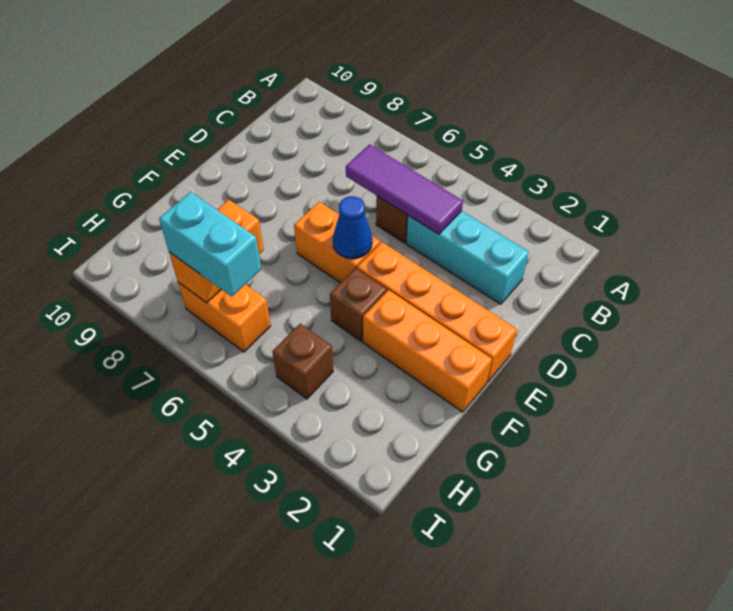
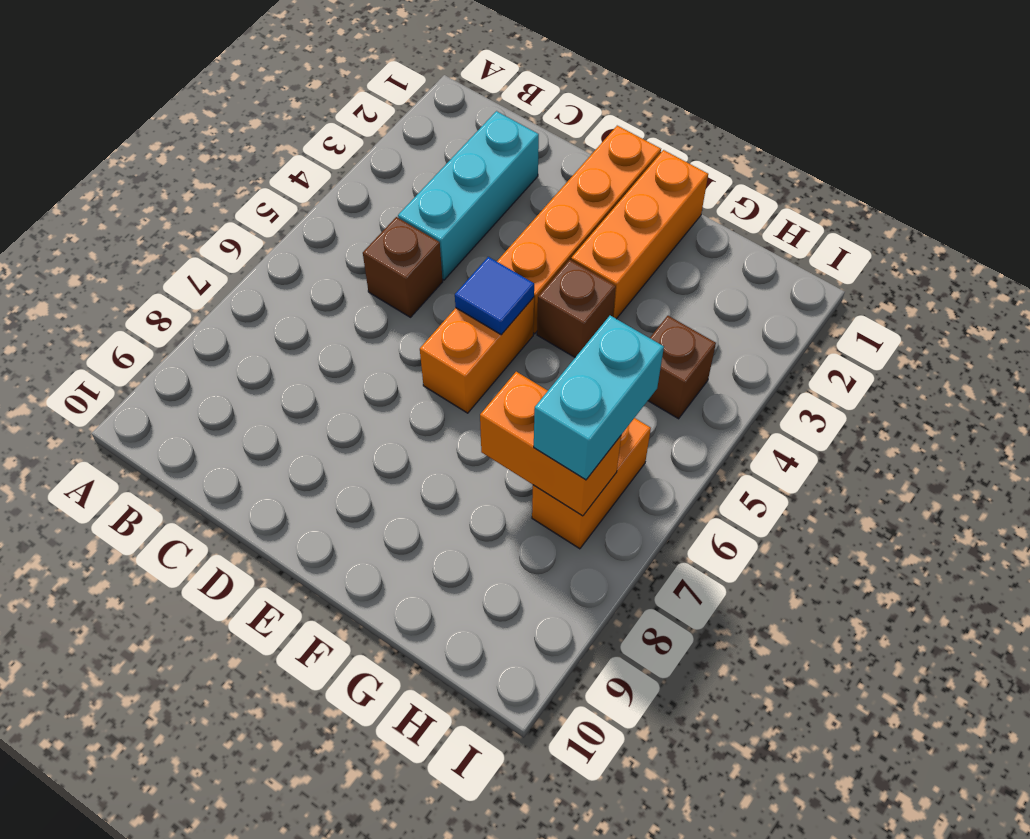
purple tile C4:C6 level 2 -> none
blue cone E5 level 2 -> blue tile E5 level 2

